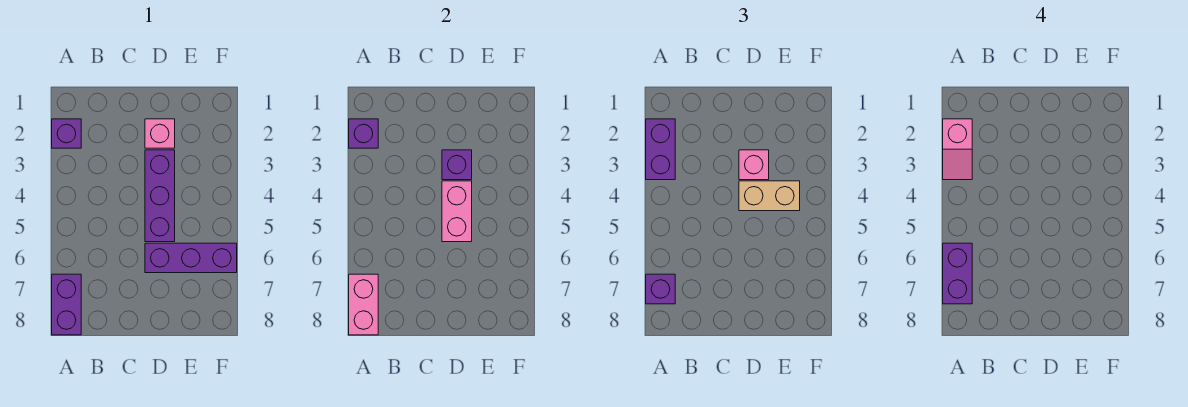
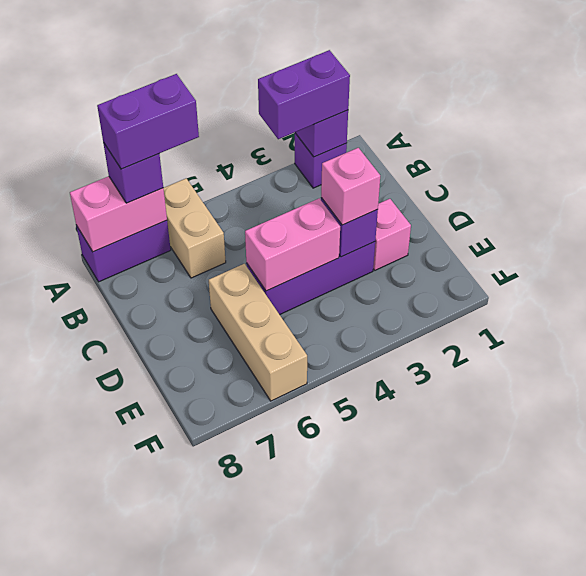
pink slope A2:A3 level 4 top 2 -> none
tan brick D4:E4 level 3 -> tan brick A6:B6 level 1
purple brick D6:F6 level 1 -> tan brick D6:F6 level 1

